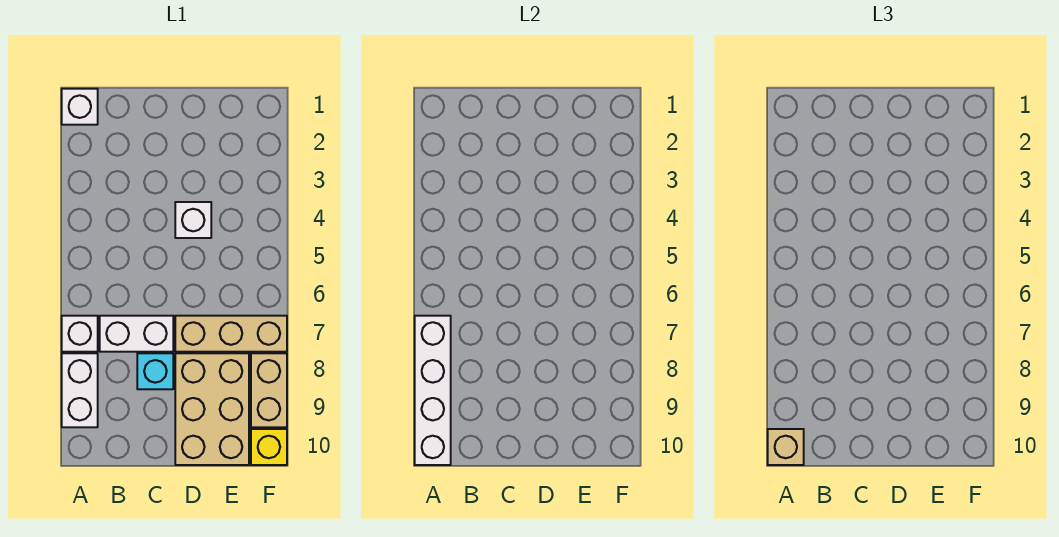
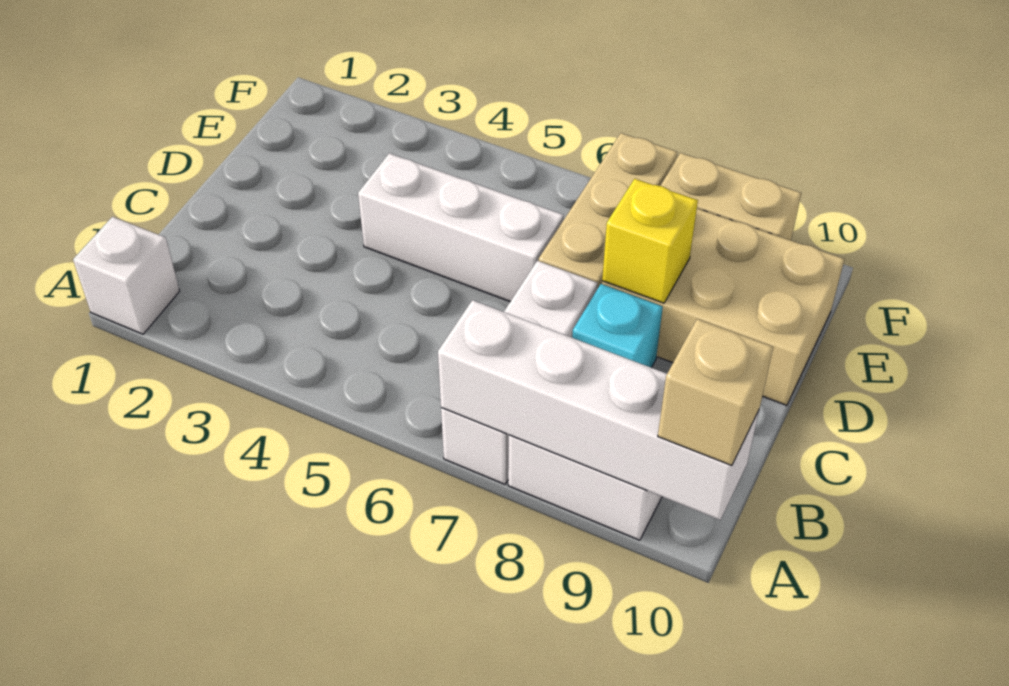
white brick D4 level 1 -> white brick D4:D6 level 1
yellow brick F10 level 1 -> yellow brick D8 level 2

